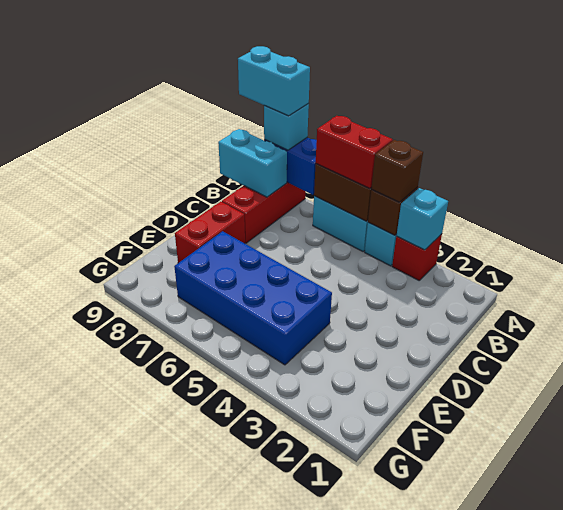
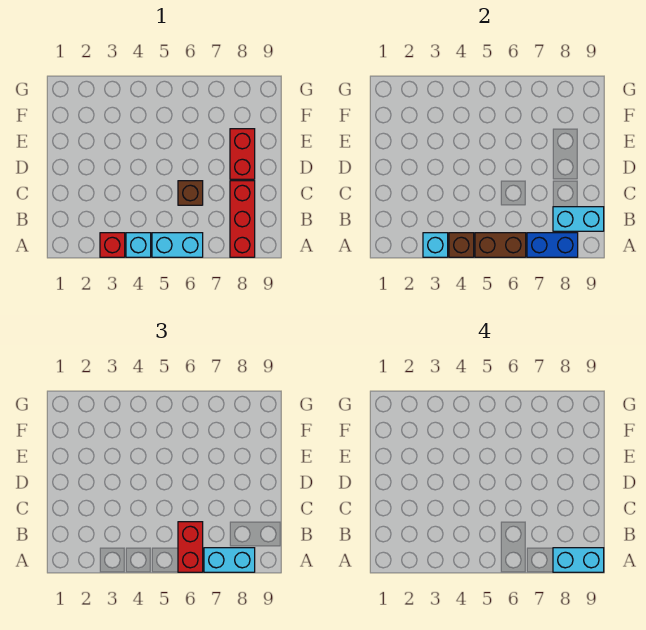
brown brick A4 level 3 -> brown brick C6 level 1
red brick A5:A6 level 3 -> red brick A6:B6 level 3
cyan brick A8 level 3 -> cyan brick A7:A8 level 3
blue brick E4:F7 level 1 -> none

